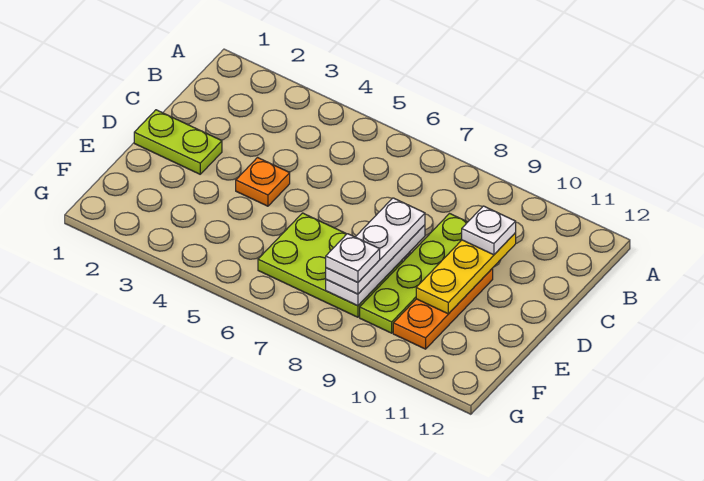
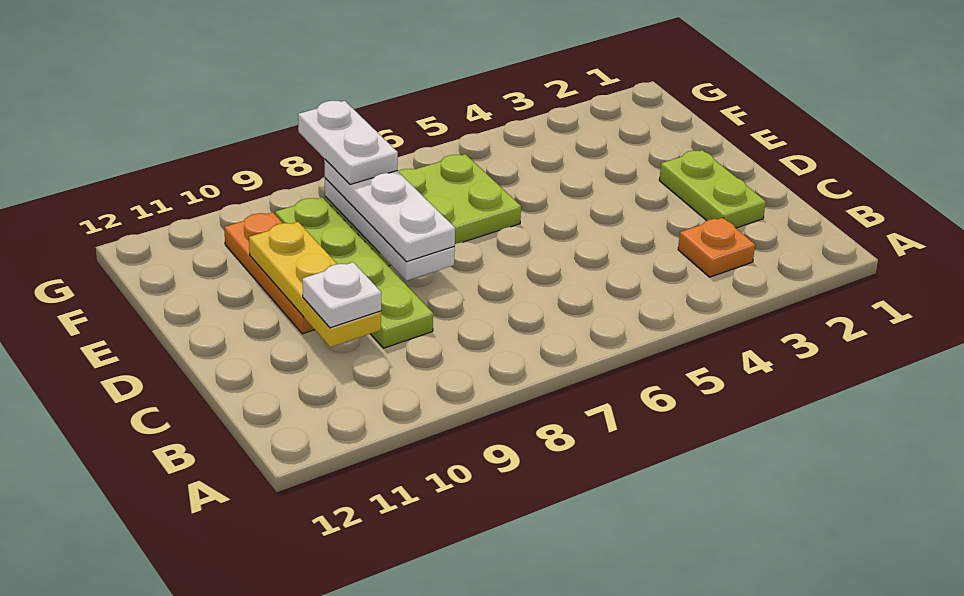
lime plate D1:D2 level 1 -> lime plate C2:D2 level 1
orange plate D4 level 1 -> orange plate B3 level 1
white plate F8 level 4 -> white plate F8:G8 level 4

